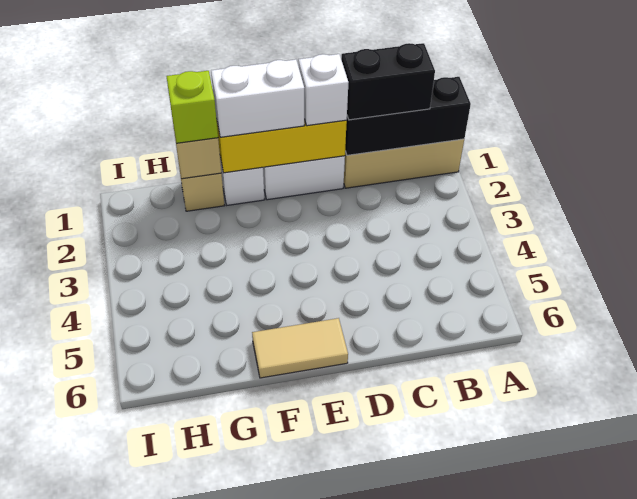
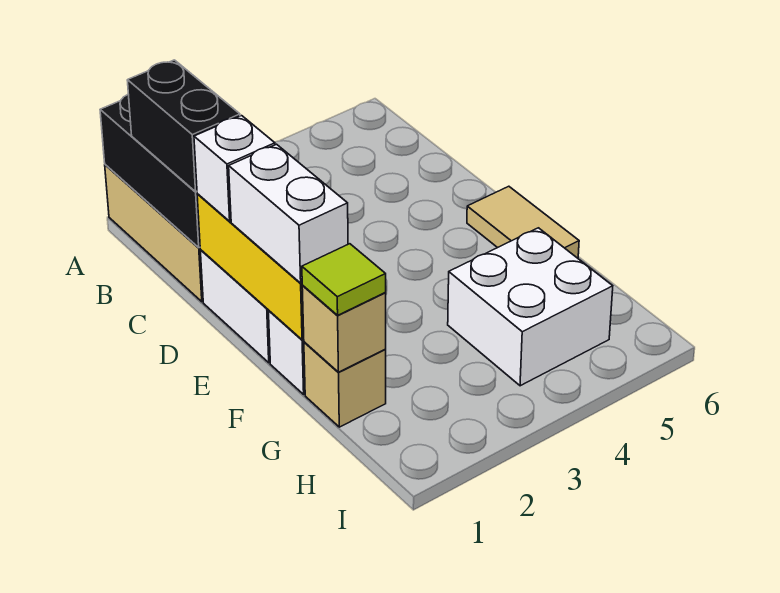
lime brick G1 level 3 -> lime tile G1 level 3
none -> white brick G4:H5 level 1

